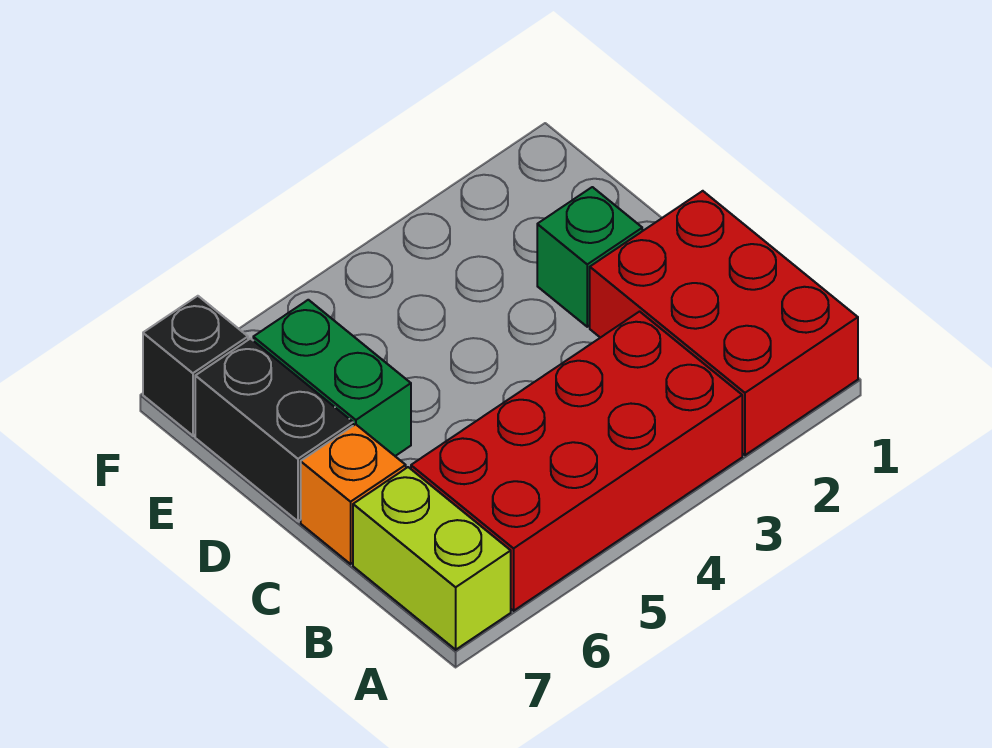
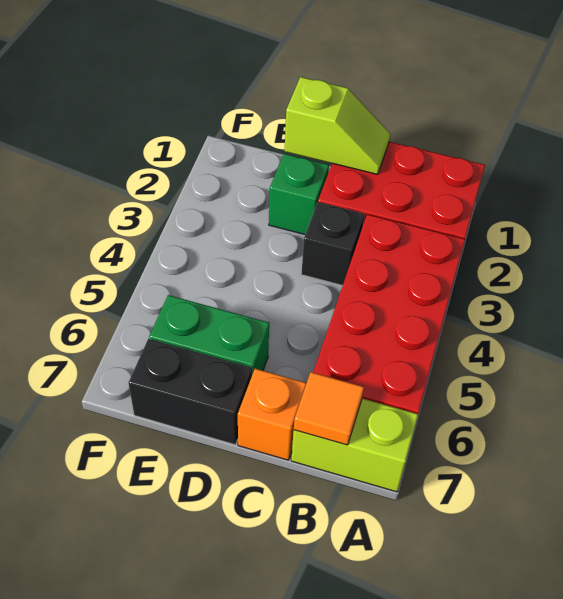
none -> orange tile B7 level 2
none -> lime slope C1:D1 level 2 top D
black brick F7 level 1 -> black brick C3 level 1

